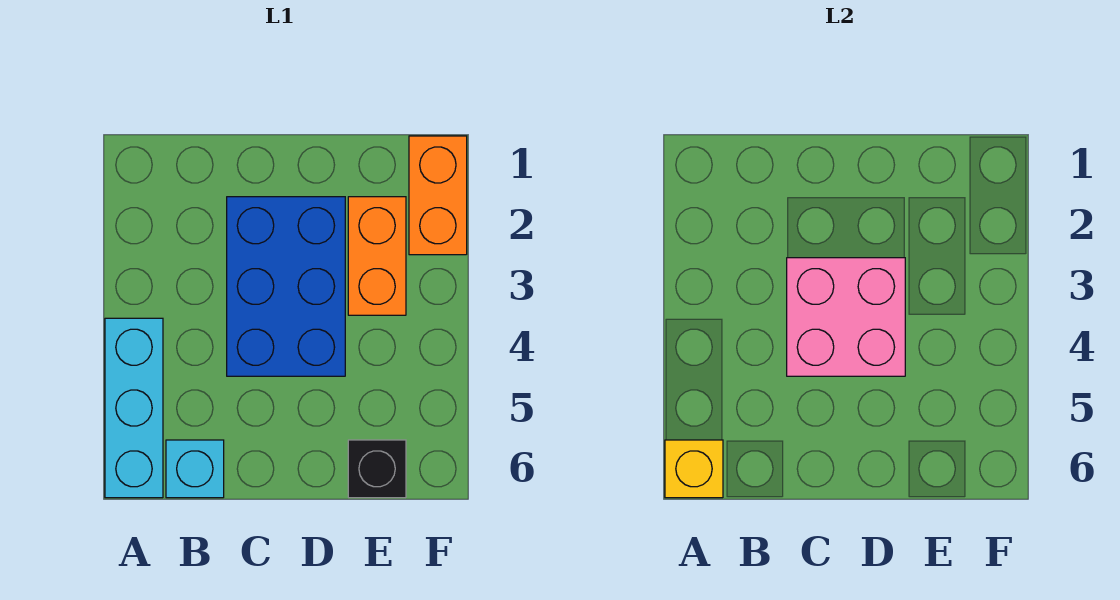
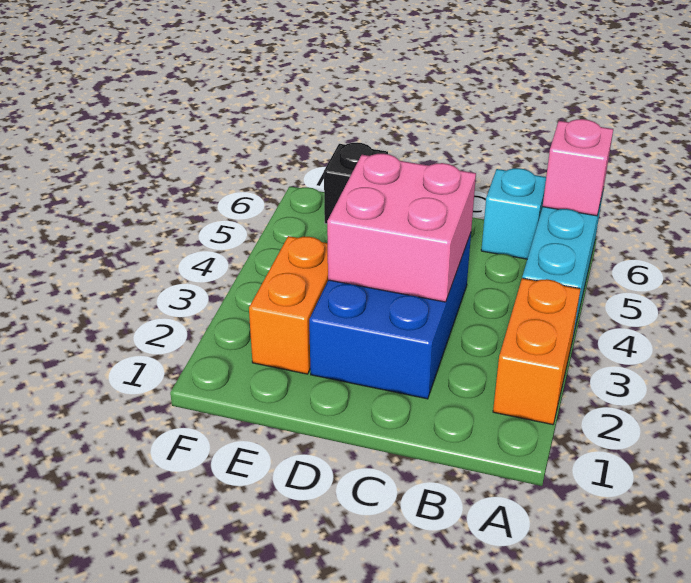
yellow brick A6 level 2 -> pink brick A6 level 2
orange brick F1:F2 level 1 -> orange brick A2:A3 level 1

